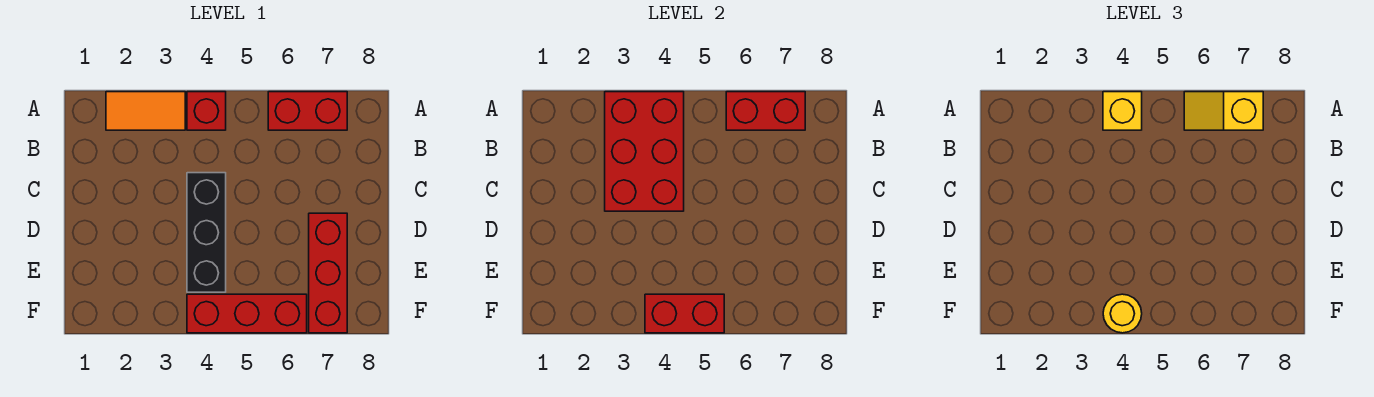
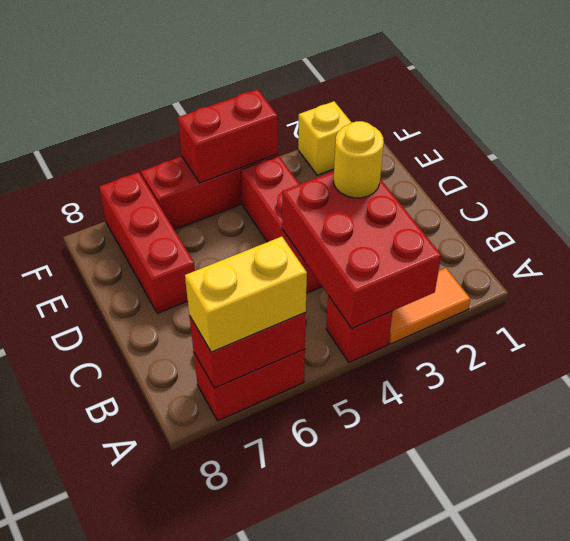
yellow brick A4 level 3 -> yellow brick F2 level 1
yellow slope A6:A7 level 3 top 7 -> yellow brick A6:A7 level 3
black brick C4:E4 level 1 -> red brick C4:E4 level 1
yellow round brick F4 level 3 -> yellow round brick C3 level 3

